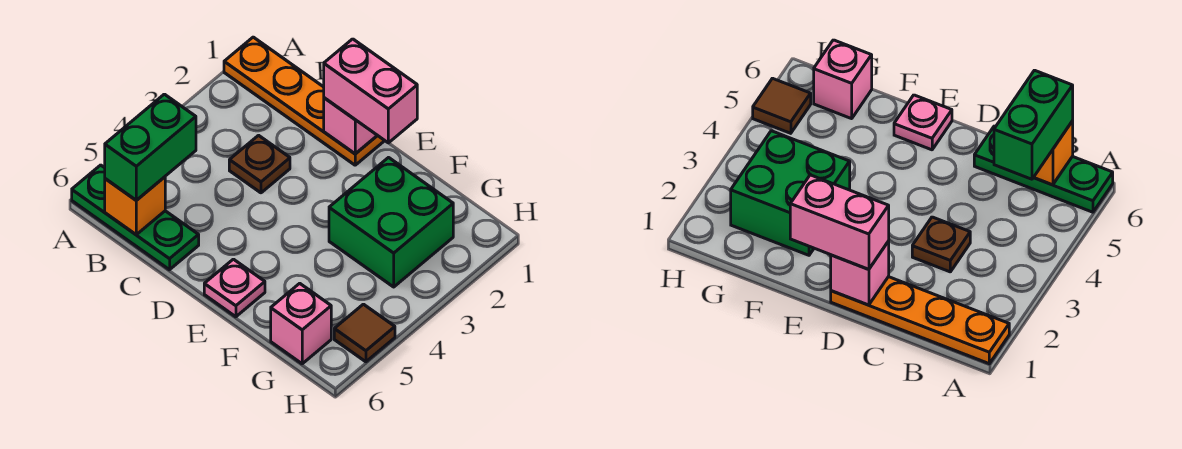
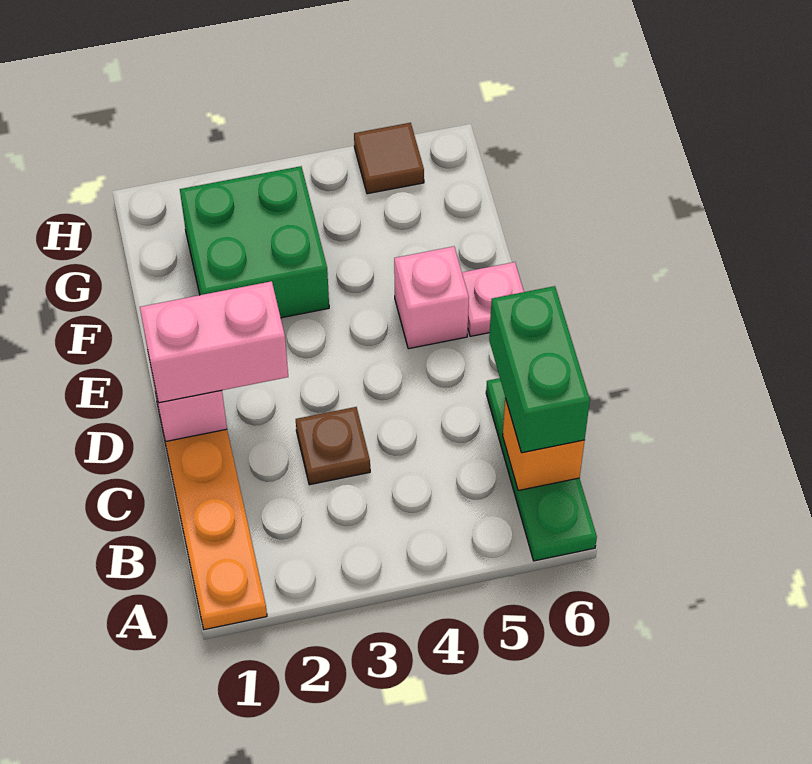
green brick B5:B6 level 3 -> green brick B6:C6 level 3
pink brick D1:E1 level 3 -> pink brick D1:D2 level 3
pink brick G6 level 1 -> pink brick E5 level 1

